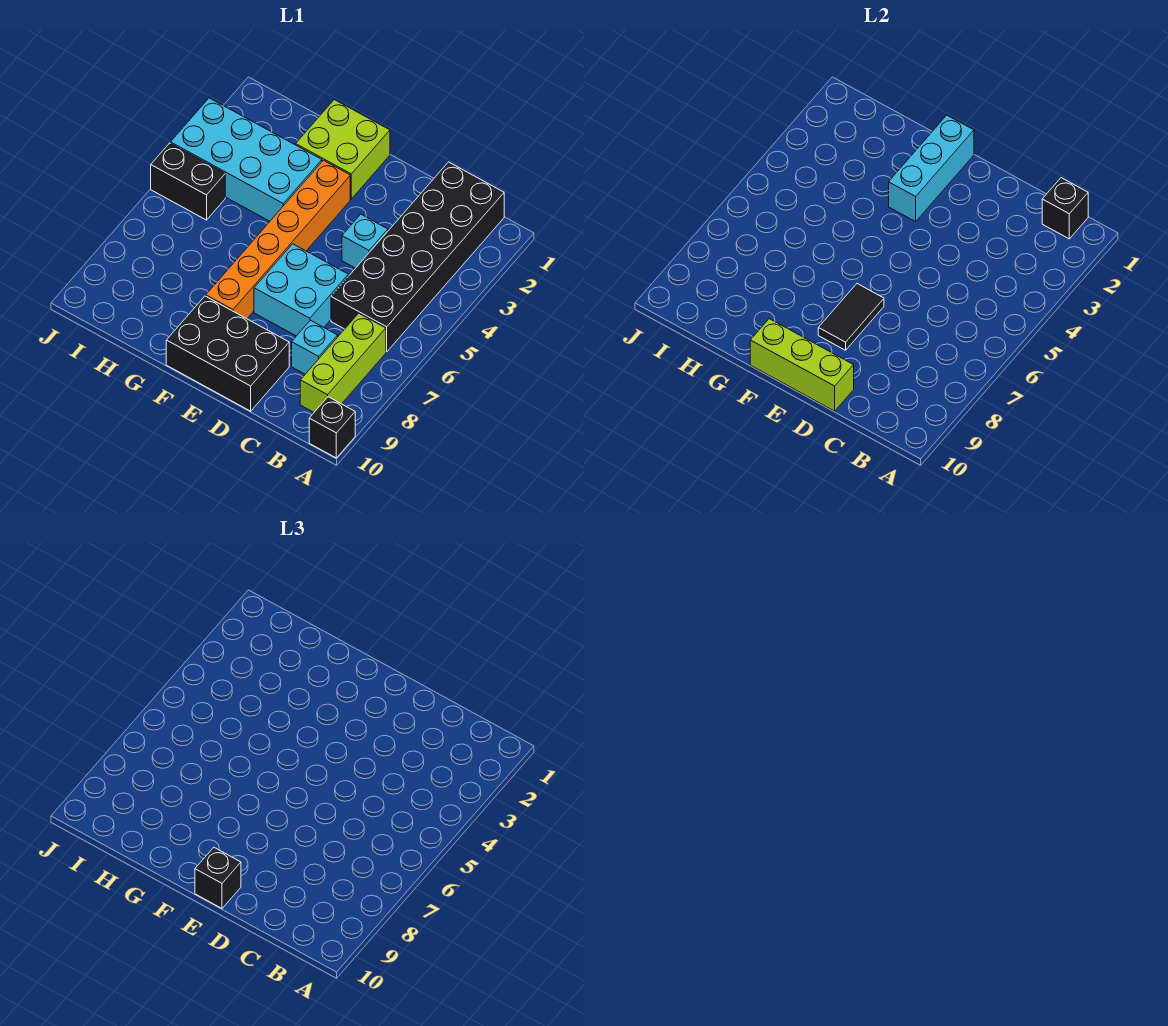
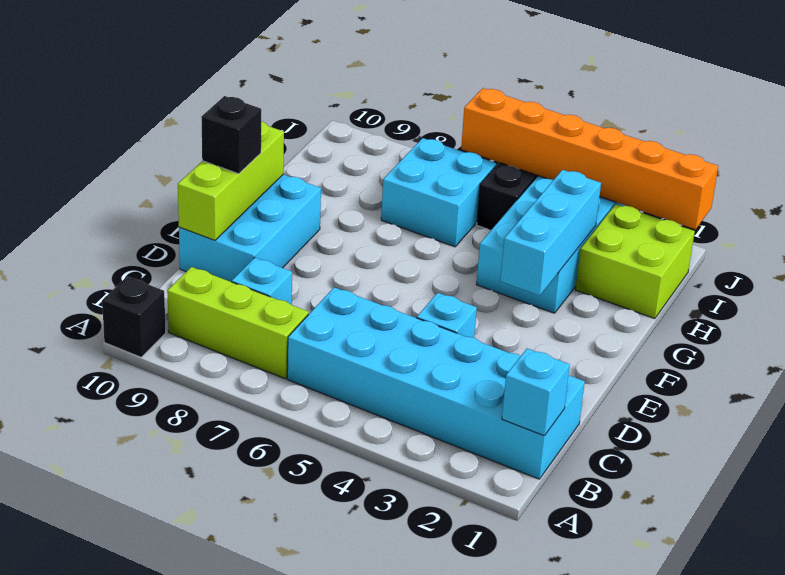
black brick B1:C6 level 1 -> cyan brick B1:C6 level 1
black brick B1 level 2 -> cyan brick B1 level 2
cyan brick D6:E7 level 1 -> cyan brick H6:I7 level 1
black brick D9:F10 level 1 -> cyan brick D9:F10 level 1
black tile E7:E8 level 2 -> none
lime brick F1:G2 level 1 -> lime brick H1:I2 level 1
cyan brick F1:F3 level 2 -> cyan brick F3:H3 level 2
orange brick F3:F8 level 1 -> orange brick J1:J6 level 2

